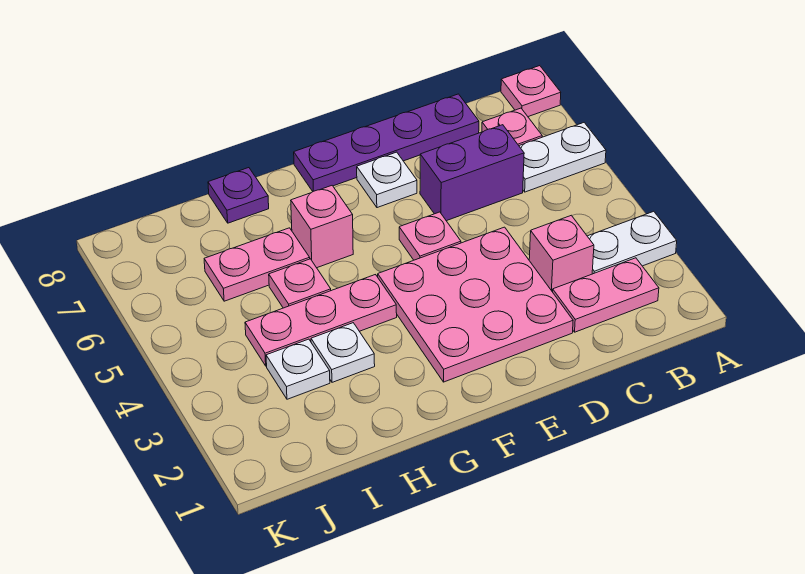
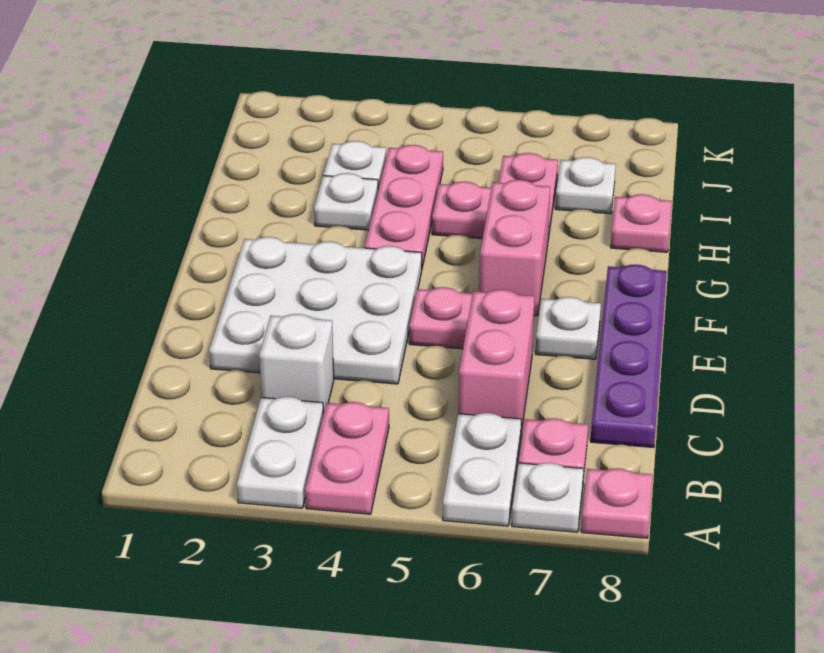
none -> white plate A7 level 1
pink plate B2:C2 level 1 -> pink plate A4:B4 level 1
pink brick C3 level 1 -> white brick C3 level 1
purple brick C6:D6 level 1 -> pink brick C6:D6 level 1
pink plate D2:F4 level 1 -> white plate D2:F4 level 1
pink brick G6 level 1 -> pink brick F6:G6 level 1
purple plate H8 level 1 -> pink plate H8 level 1
none -> white plate I7 level 1

